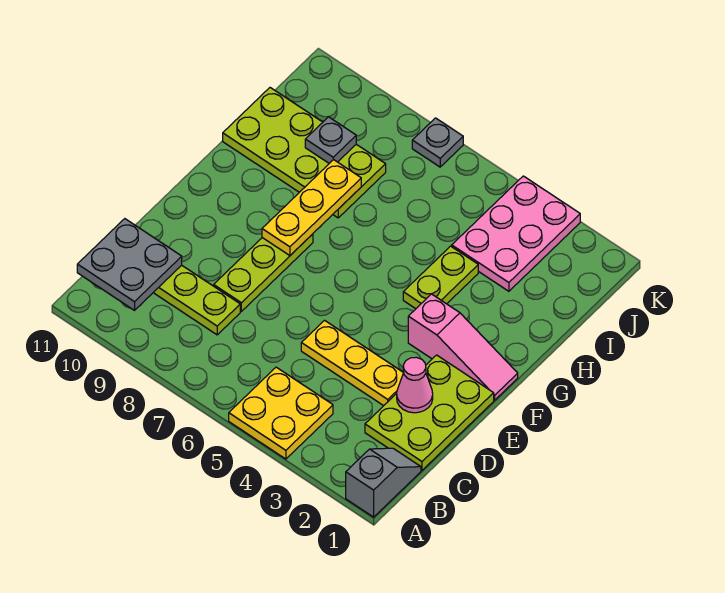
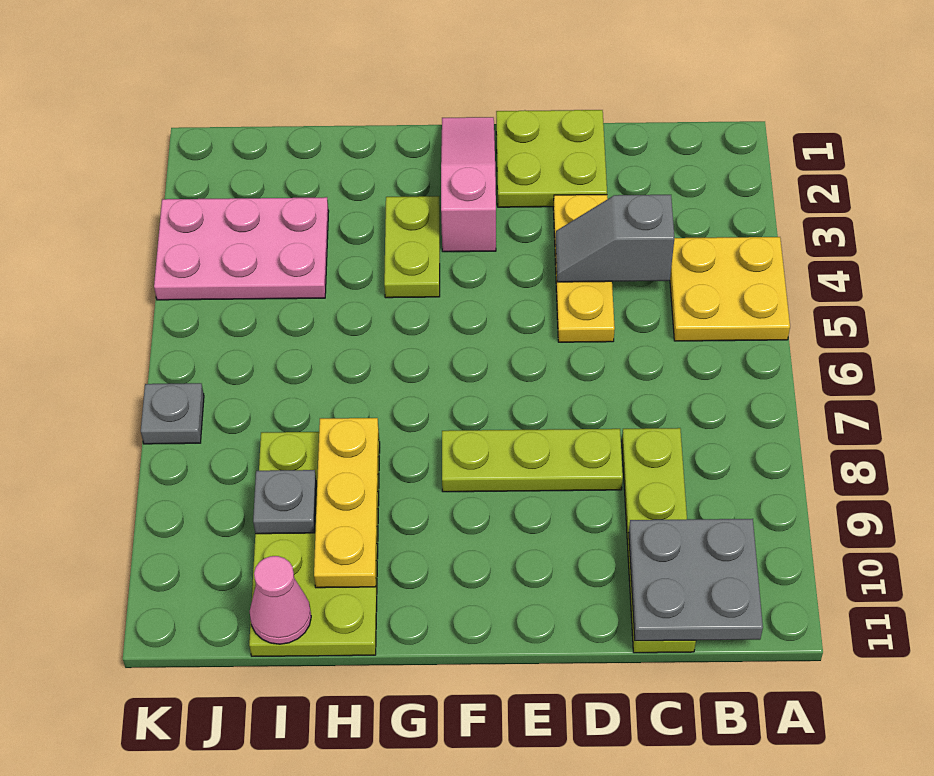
grey slope A1:B1 level 1 top A -> grey slope C4:D4 level 2 top C
lime plate C1:E2 level 1 -> lime plate D1:E2 level 1
pink cone D2 level 2 -> pink cone I11 level 2
yellow plate F8:H8 level 2 -> yellow plate H8:H10 level 2
lime plate G4:H4 level 1 -> lime plate G3:G4 level 1

